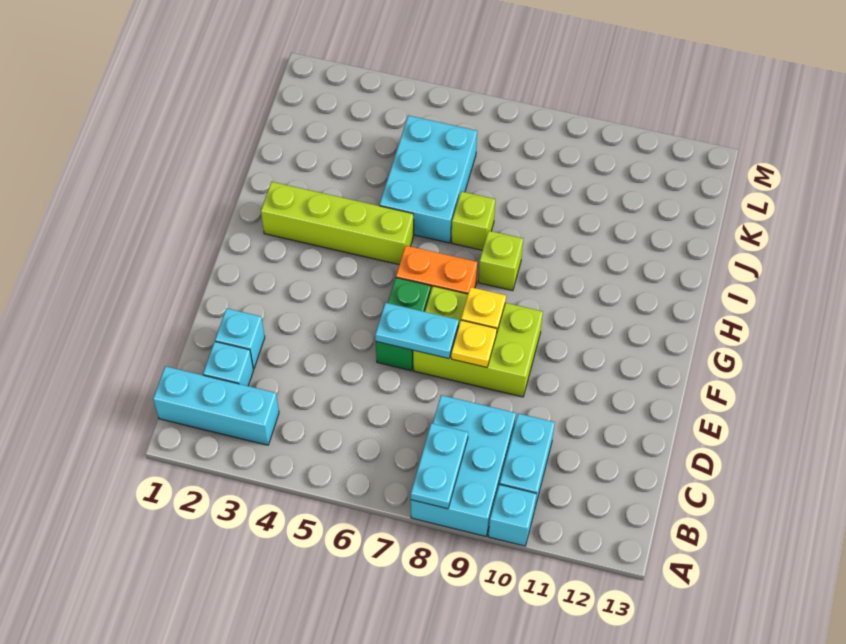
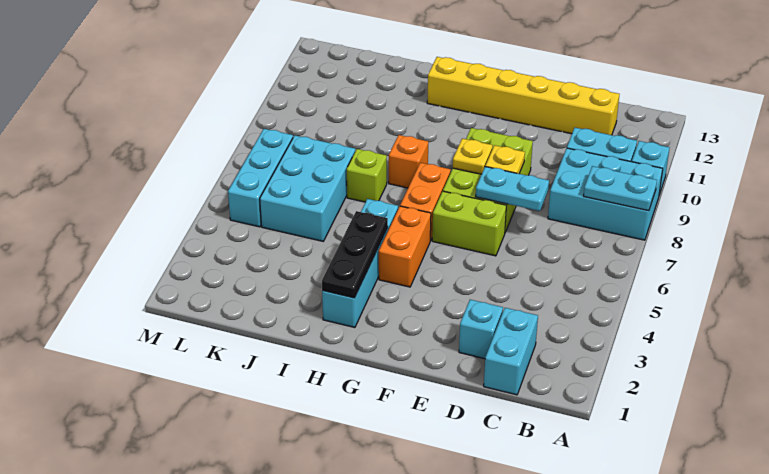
cyan brick B1:B3 level 1 -> cyan brick L5:L7 level 1
cyan brick C2 level 1 -> cyan brick C1:C2 level 1
none -> yellow brick C12:H12 level 1
green brick E6:F6 level 1 -> lime brick E6:F6 level 1
cyan plate E6:E7 level 2 -> cyan plate D7:E7 level 2
none -> orange brick G4:G5 level 1
lime brick H2:H5 level 1 -> cyan brick H2:H5 level 1
none -> black plate H2:H4 level 2
lime brick H8 level 1 -> orange brick H8 level 1
cyan brick I5:K6 level 1 -> cyan brick J5:K7 level 1

